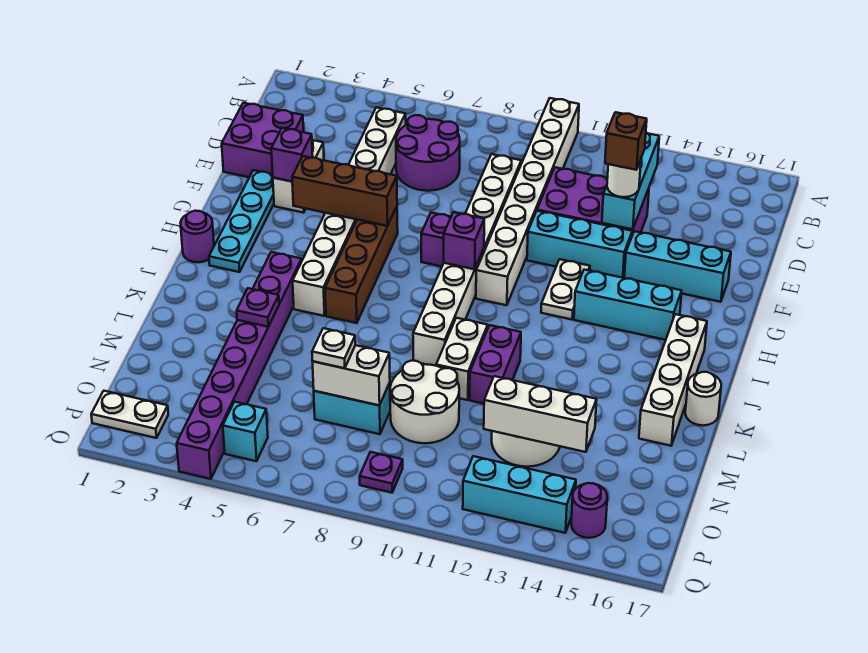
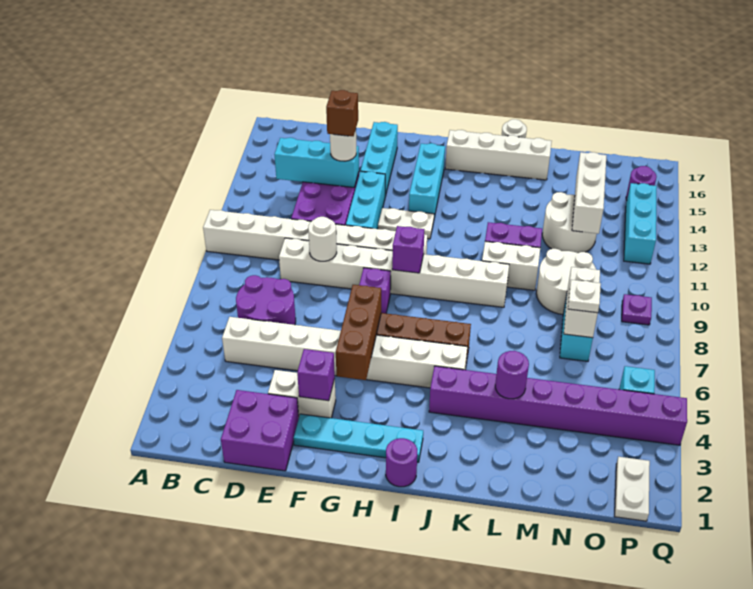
none -> white round brick E9 level 2
purple plate L4 level 2 -> purple round brick L4 level 2

